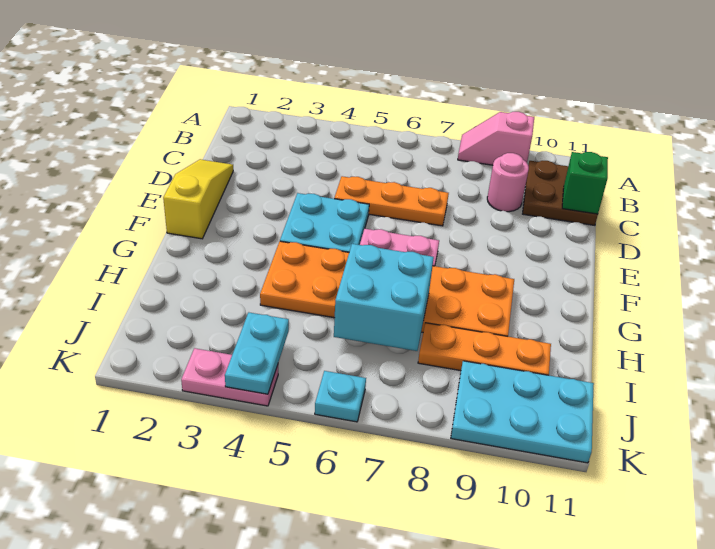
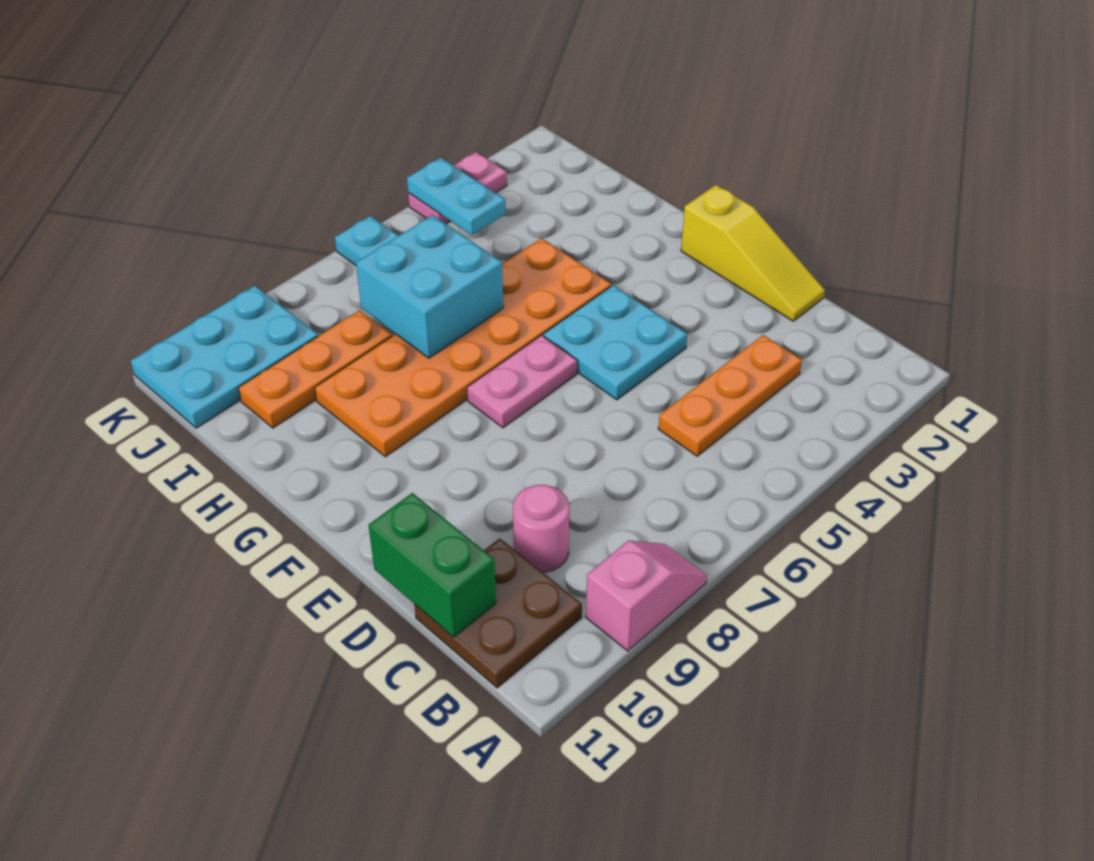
green brick C11 level 2 -> green brick C11:D11 level 2
orange plate D5:D7 level 1 -> orange plate C3:C5 level 1

